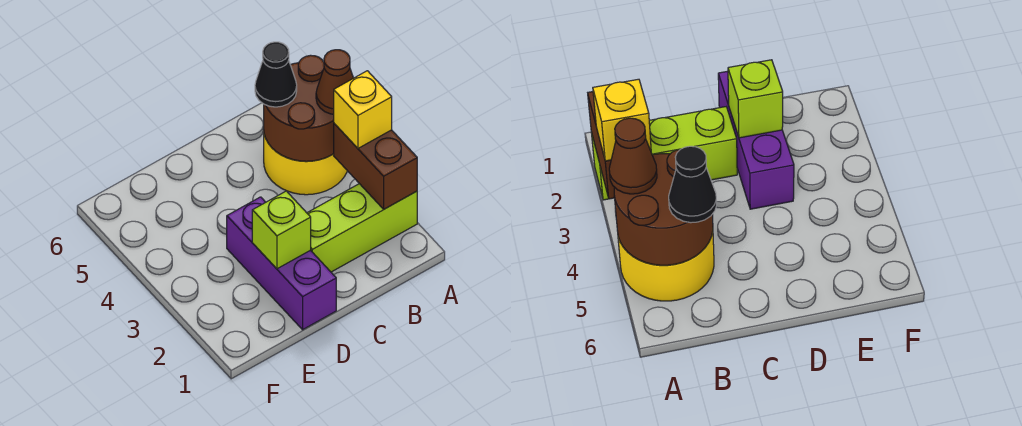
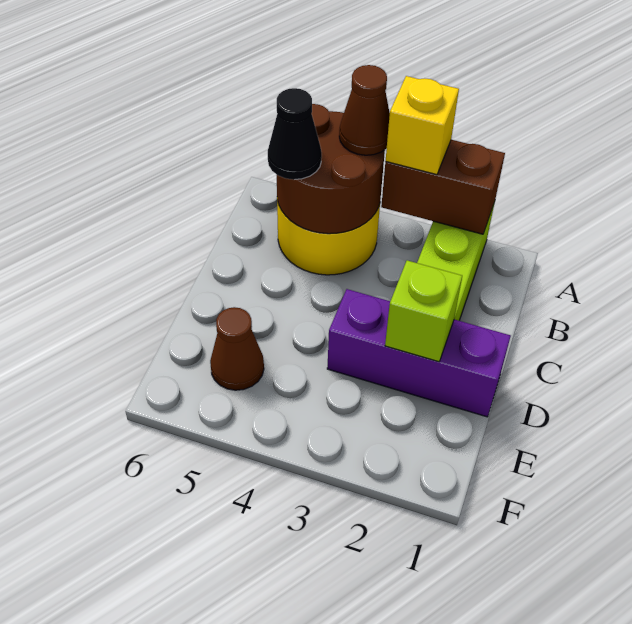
none -> brown cone E5 level 1

